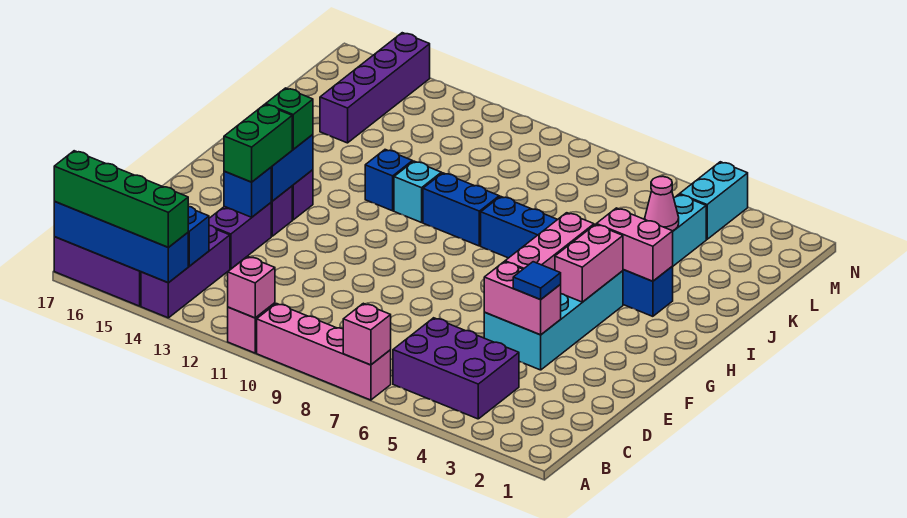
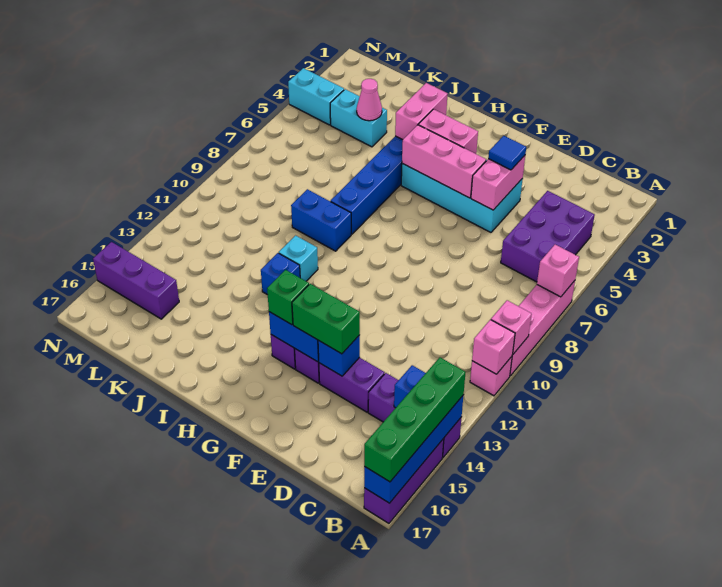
none -> pink brick A10 level 2
blue brick I9:I10 level 1 -> blue brick I9:J9 level 1
purple brick K15:N15 level 1 -> purple brick L15:N15 level 1

